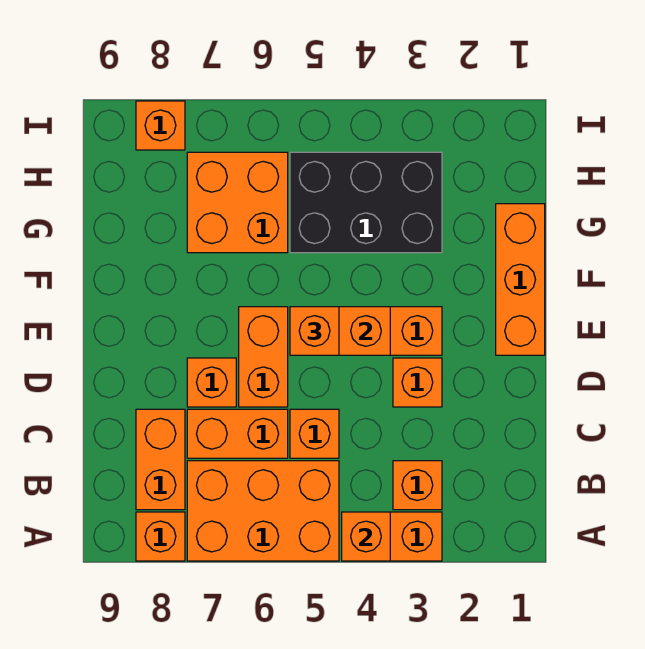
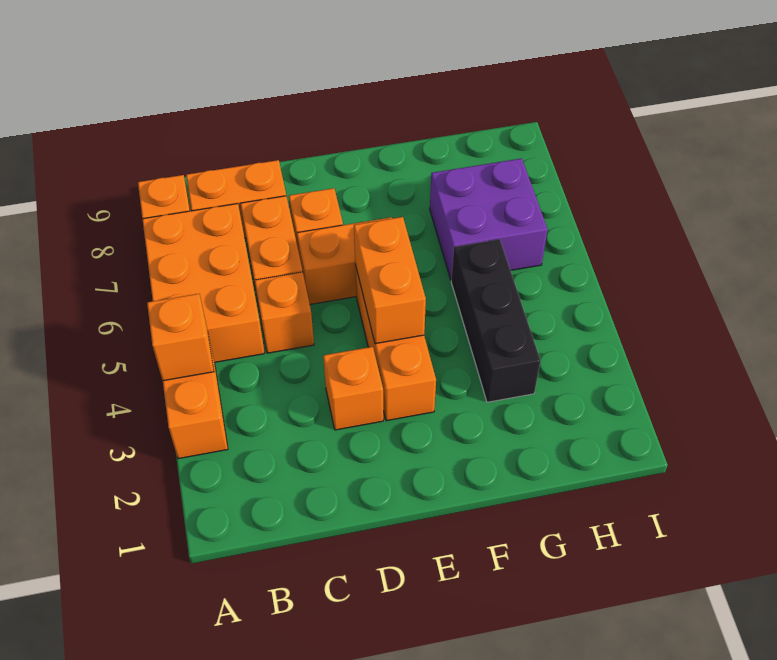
orange brick B3 level 1 -> none
orange brick E1:G1 level 1 -> none
orange brick E5 level 3 -> none
black brick G3:H5 level 1 -> black brick G3:G5 level 1
orange brick G6:H7 level 1 -> purple brick G6:H7 level 1
orange brick I8 level 1 -> none

